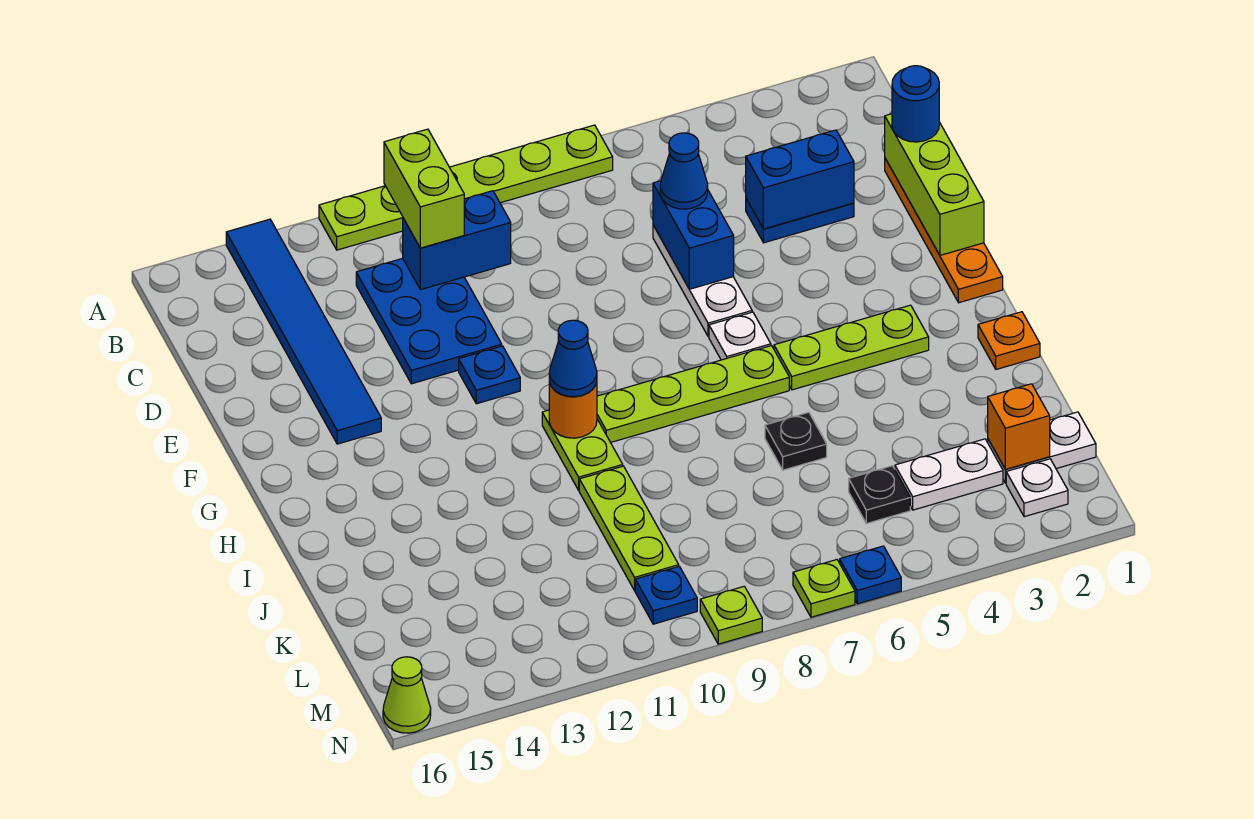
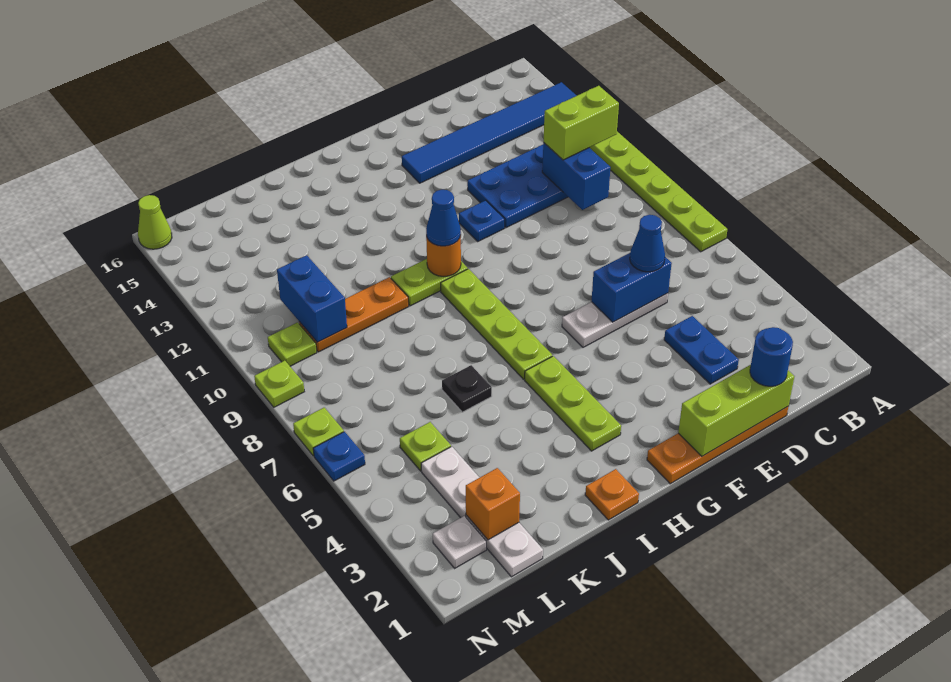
blue brick D3:D4 level 2 -> blue brick L10:L11 level 2
white plate G6 level 1 -> none
lime plate J10:L10 level 1 -> orange plate J10:L10 level 1
black plate L5 level 1 -> lime plate L5 level 1
blue plate M10 level 1 -> lime plate M10 level 1

